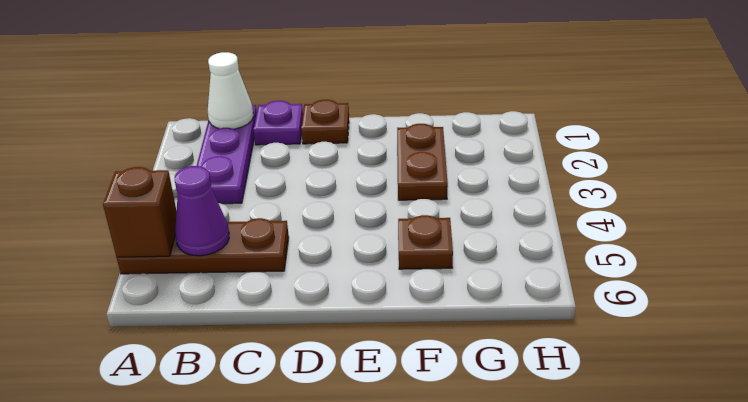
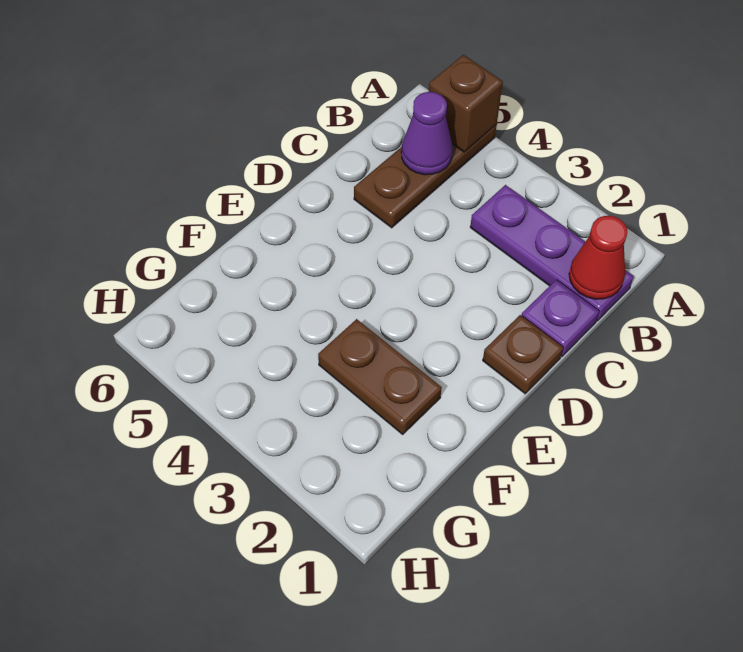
white cone B1 level 2 -> red cone B1 level 2
brown plate F5 level 1 -> none

